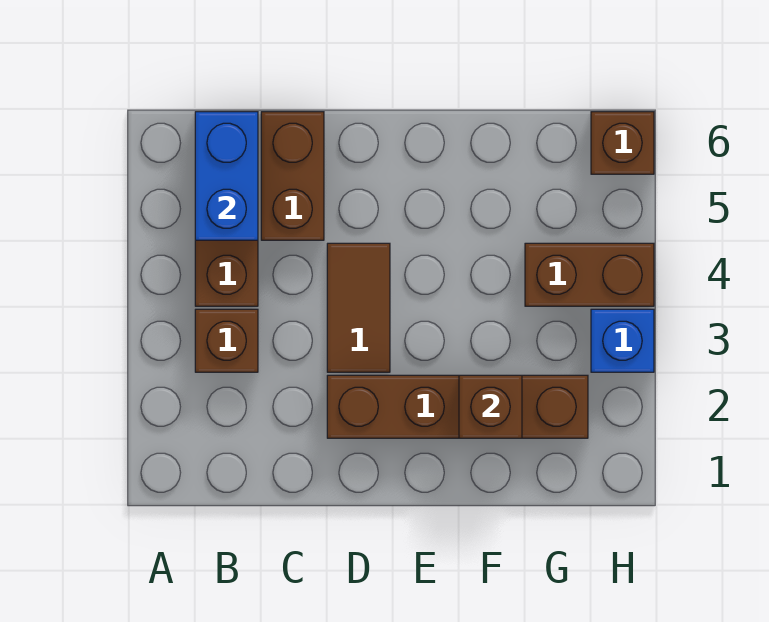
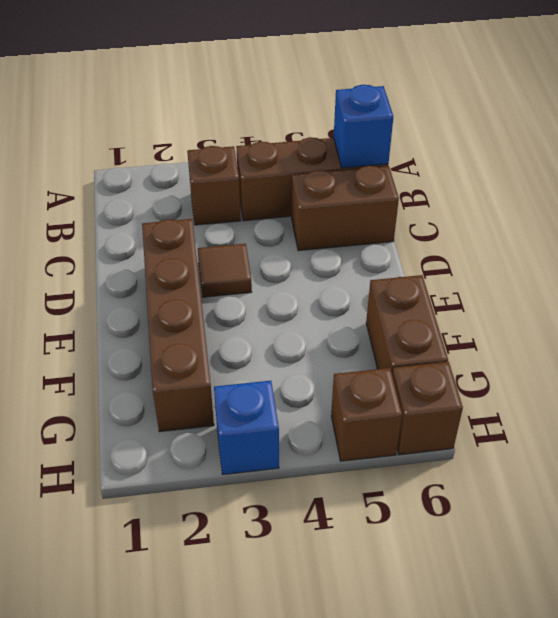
blue brick B5:B6 level 2 -> blue brick B6 level 2
brown tile D3:D4 level 1 -> brown tile D3 level 1
brown brick F2 level 2 -> brown brick H5 level 1
brown brick G4:H4 level 1 -> brown brick F6:G6 level 1

